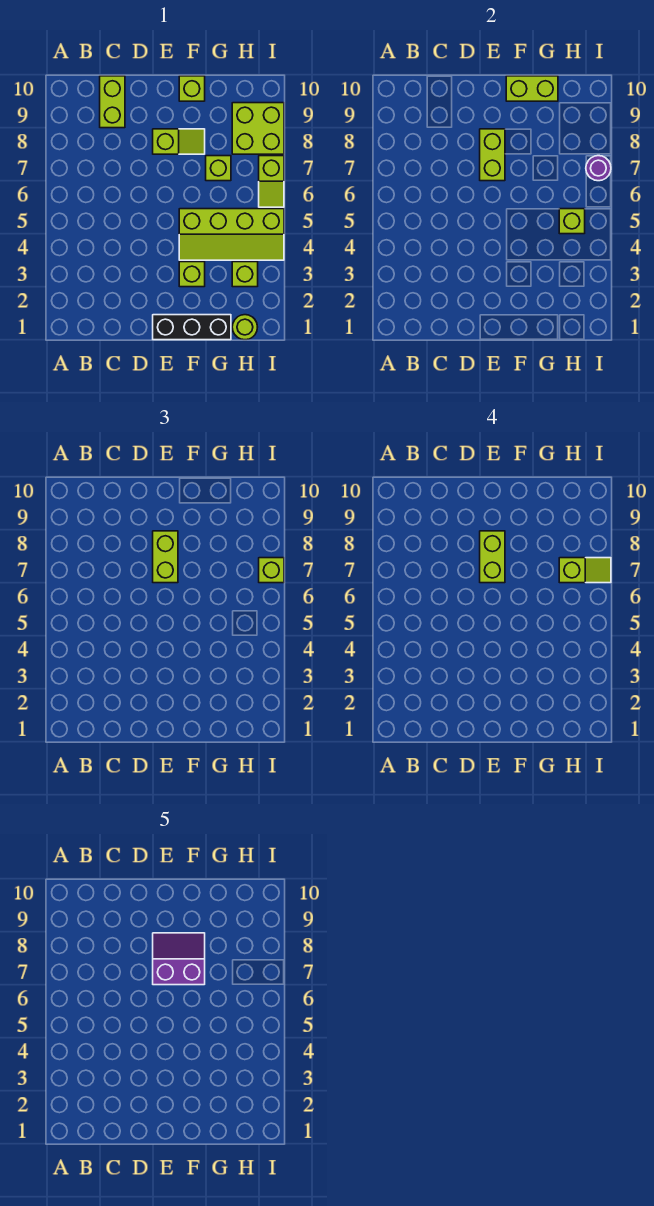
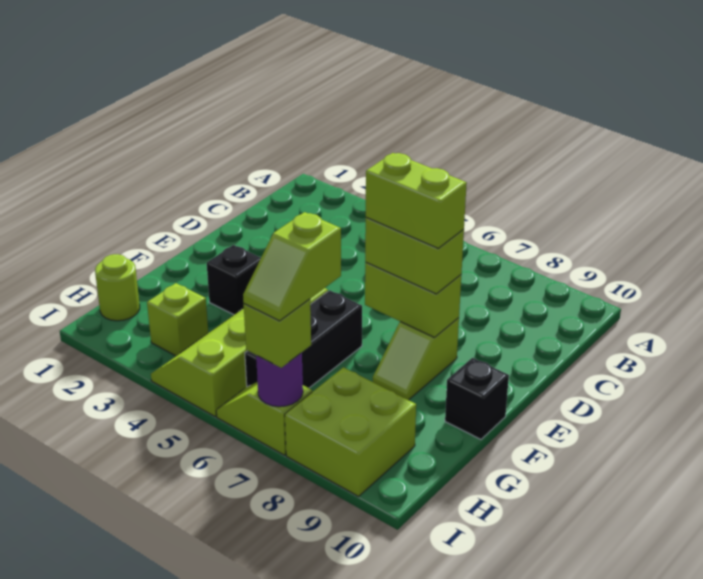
lime brick C9:C10 level 1 -> none
black brick E1:G1 level 1 -> black brick F6:H6 level 1
purple slope E7:F8 level 5 top 7 -> none
lime brick F3 level 1 -> black brick F3 level 1
lime brick F10 level 1 -> black brick F10 level 1
lime brick F10:G10 level 2 -> none
lime brick G7 level 1 -> none
lime brick H5 level 2 -> none

